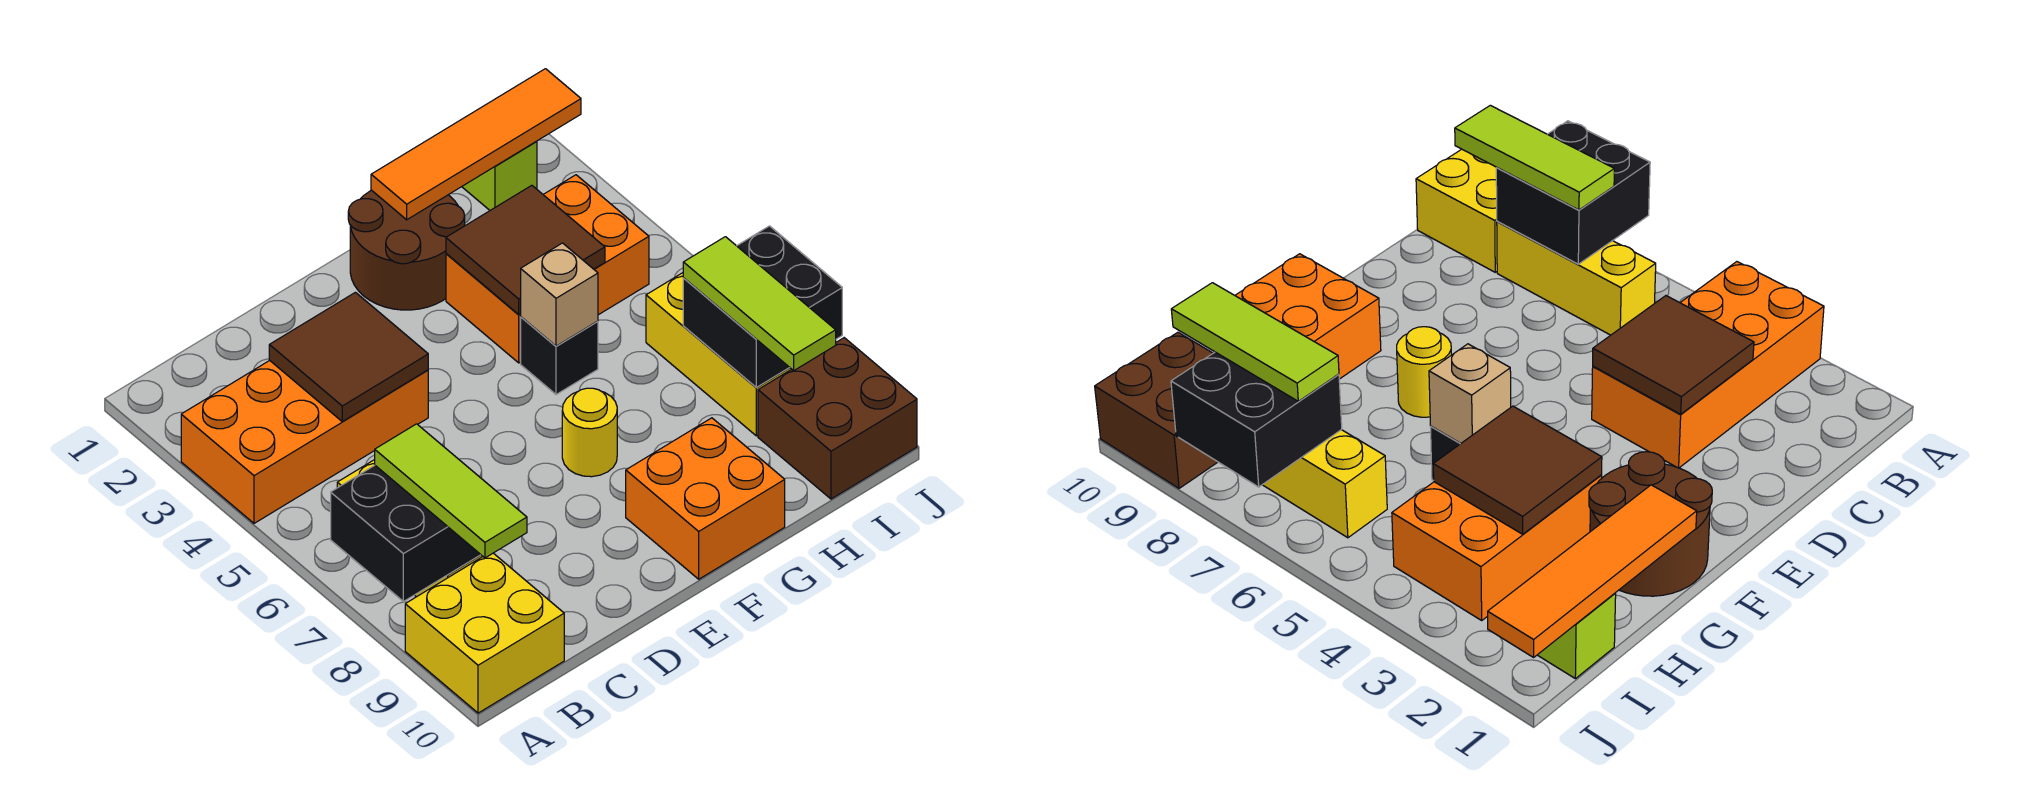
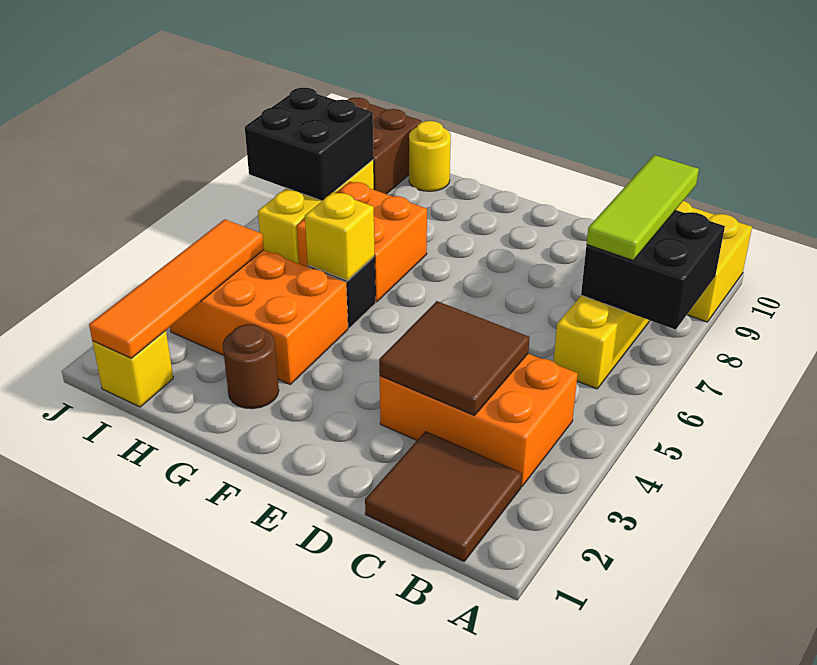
orange brick A3:D4 level 1 -> orange brick B3:D4 level 1
brown round brick F1:G2 level 1 -> brown round brick G2 level 1
yellow round brick F7 level 1 -> yellow round brick H10 level 1
orange brick F9:G10 level 1 -> orange brick G6:H7 level 1
orange tile G1:J1 level 2 -> orange tile I1:I4 level 2
brown tile G3:H4 level 2 -> brown tile B1:C2 level 1
tan brick G5 level 2 -> yellow brick G5 level 2
lime brick I1 level 1 -> yellow brick I1 level 1
lime tile I7:I9 level 3 -> none

